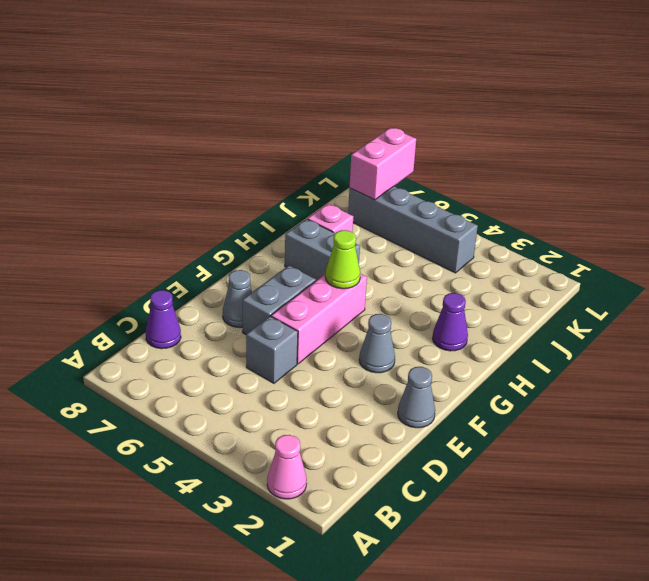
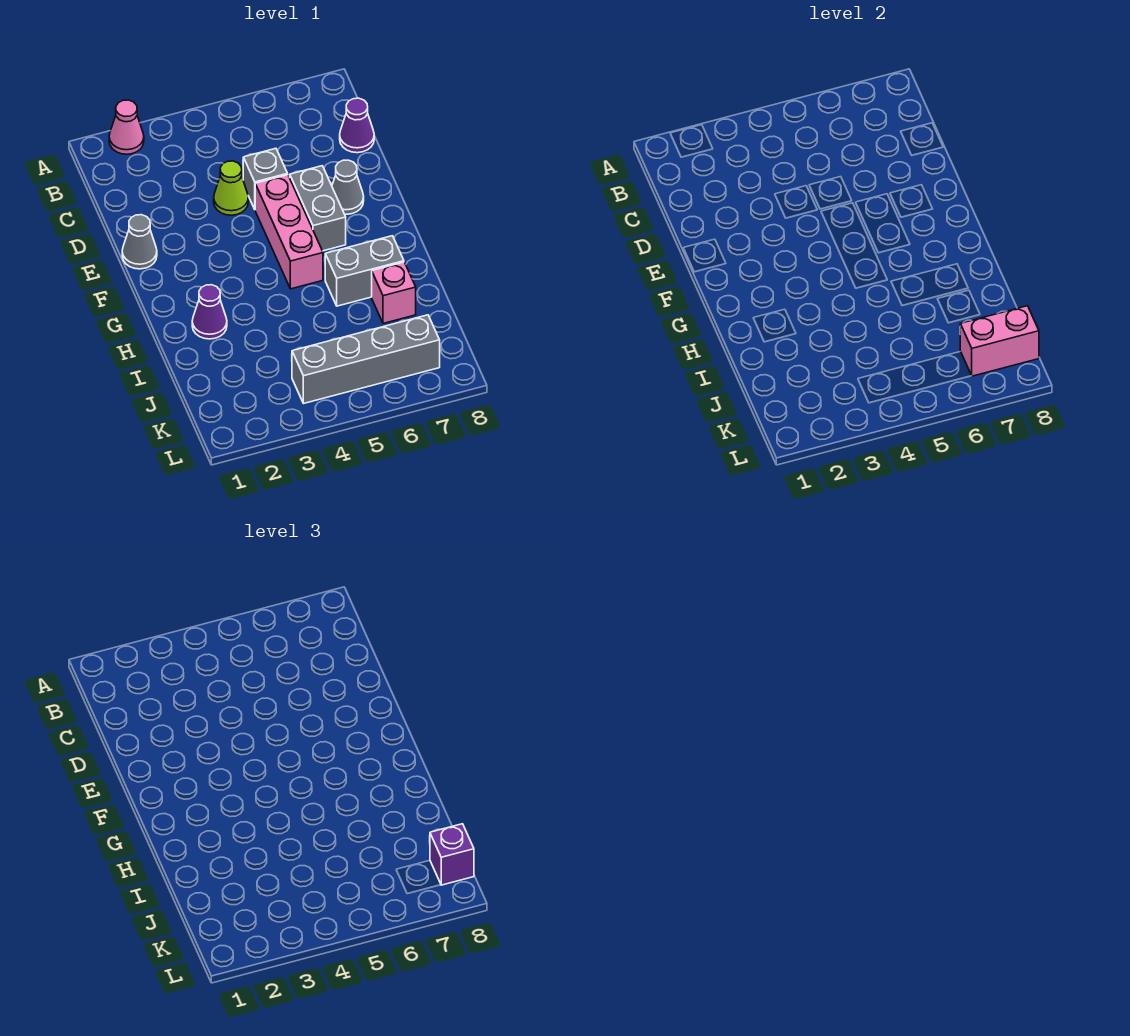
grey cone F3 level 1 -> none
lime cone G5 level 2 -> lime cone D4 level 1
pink brick K7:L7 level 2 -> pink brick K7:K8 level 2
none -> purple brick K8 level 3

